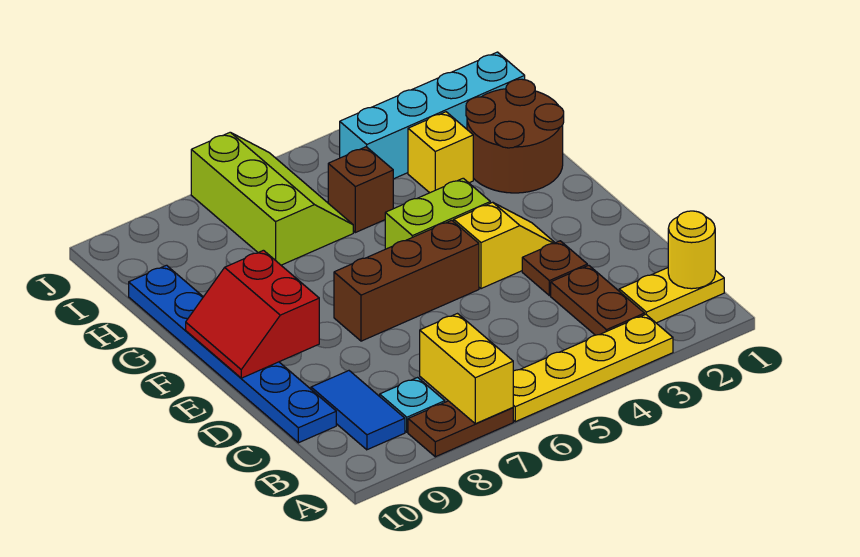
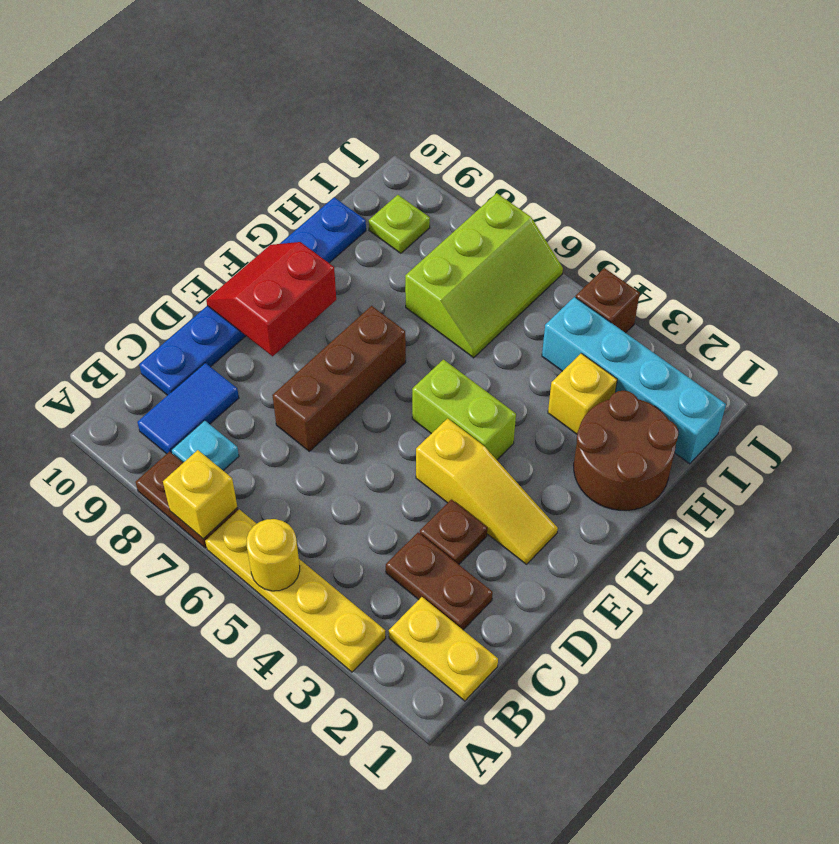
yellow brick A7:B7 level 2 -> yellow brick A7 level 2
yellow round brick B1 level 2 -> yellow round brick A5 level 2
brown plate B3:C3 level 1 -> brown plate C2:C3 level 1
yellow slope E3:E4 level 1 top 4 -> yellow slope E2:E4 level 1 top 4
brown brick E5:E7 level 1 -> brown brick D7:F7 level 1
brown brick H5 level 1 -> brown brick J4 level 1
none -> lime plate I9 level 1

